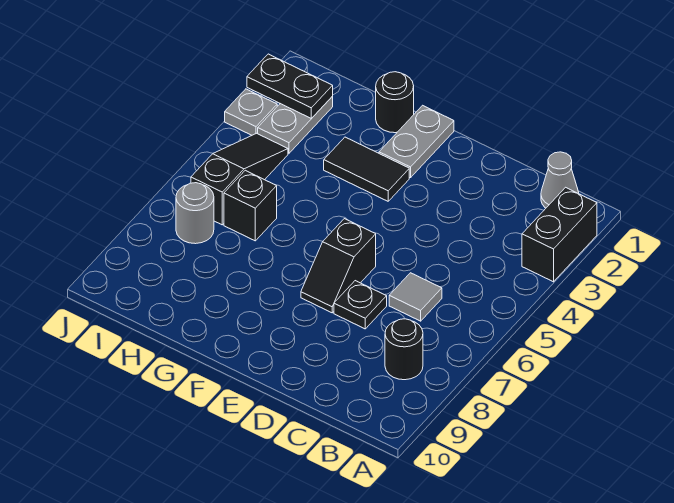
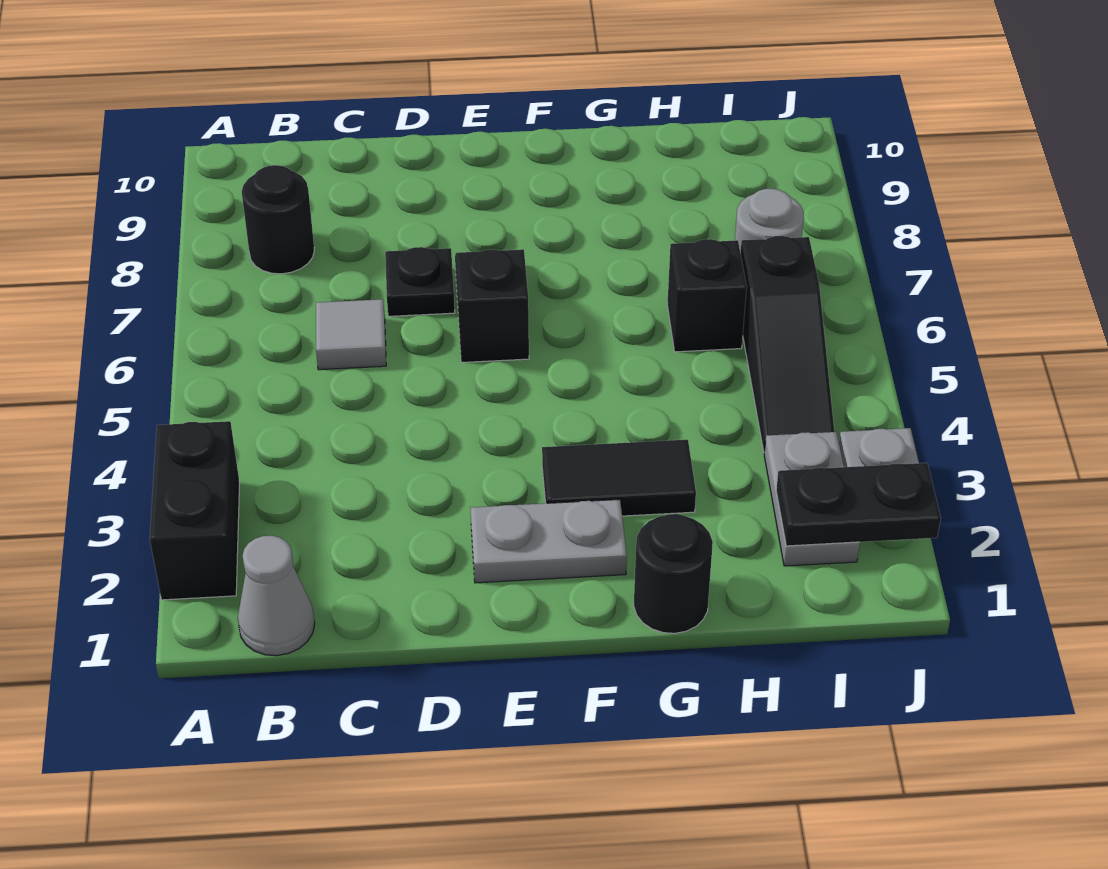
grey plate F1:F2 level 1 -> grey plate E2:F2 level 1

